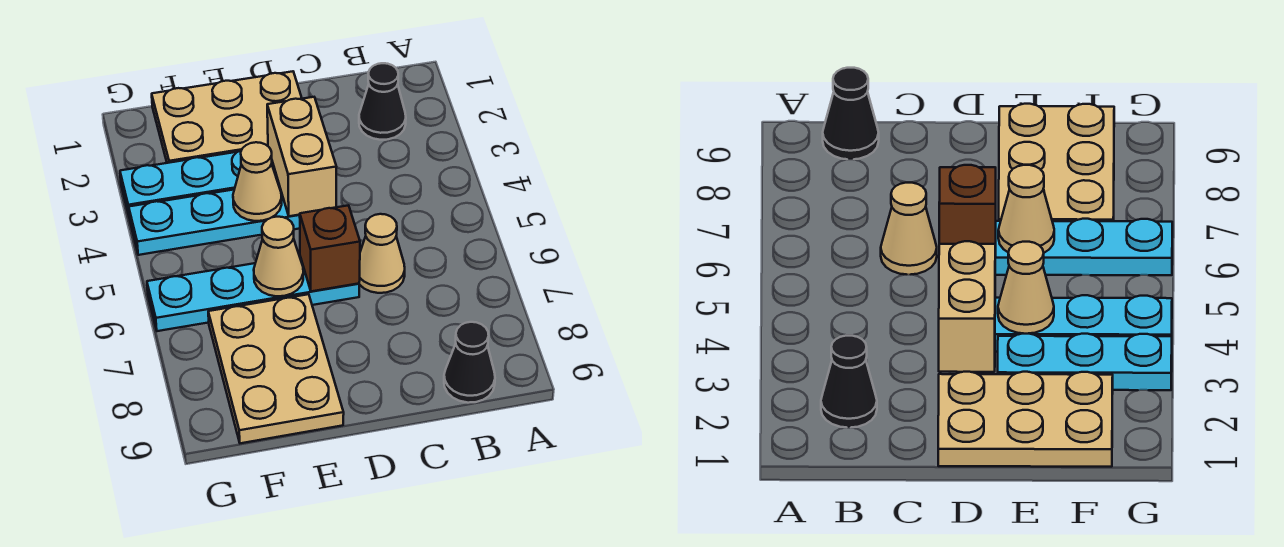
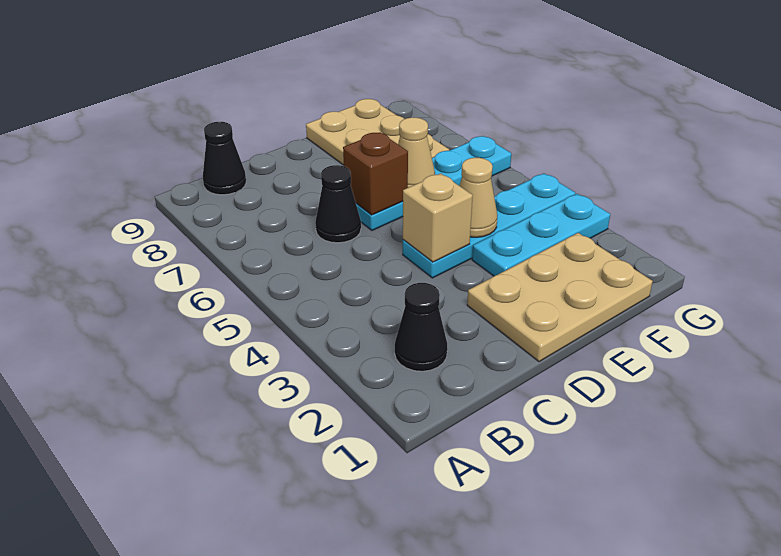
tan cone C6 level 1 -> black cone C6 level 1
tan brick D3:D4 level 2 -> tan brick D4 level 2

